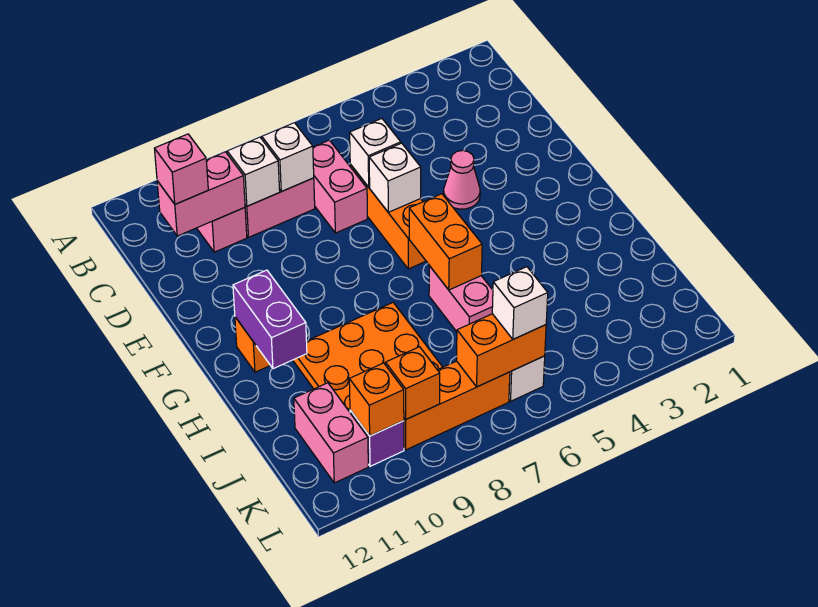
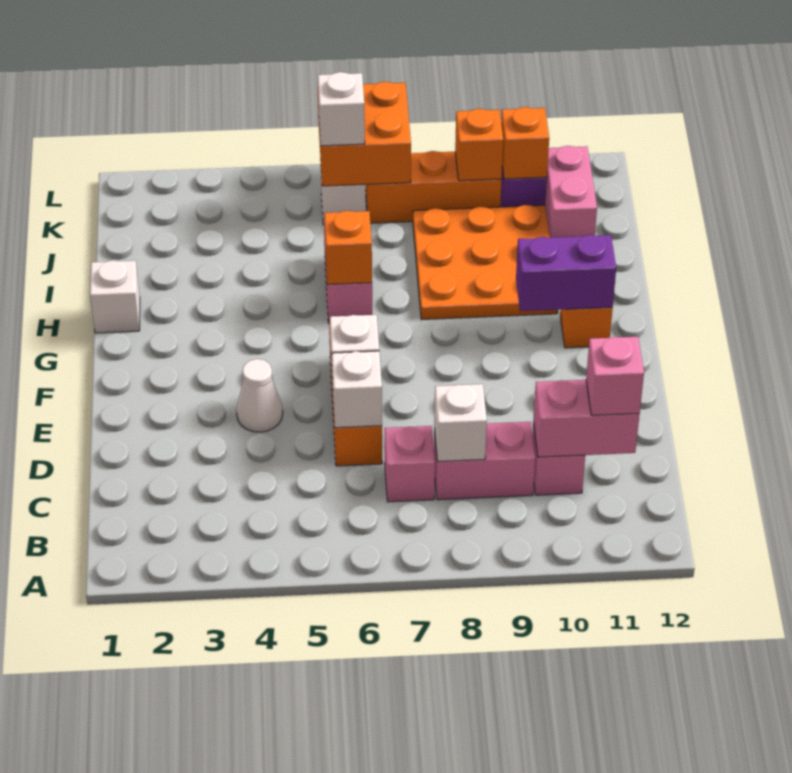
pink brick C7:D7 level 1 -> pink brick C7 level 1
white brick C9 level 2 -> white brick H1 level 1
pink cone E4 level 1 -> white cone E4 level 1
orange brick G6:H6 level 2 -> orange brick H6 level 2
purple brick G11:H11 level 2 -> purple brick G10:G11 level 2
orange brick K6:K7 level 2 -> orange brick K6:L7 level 2

